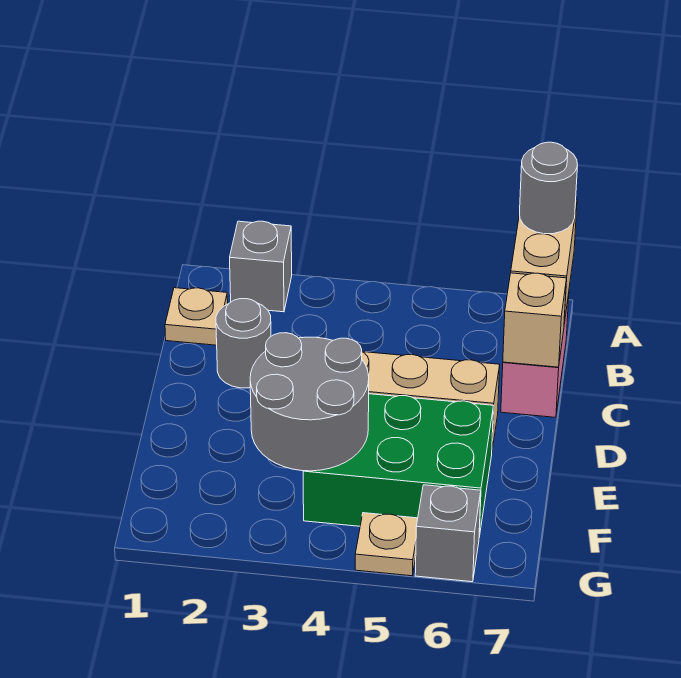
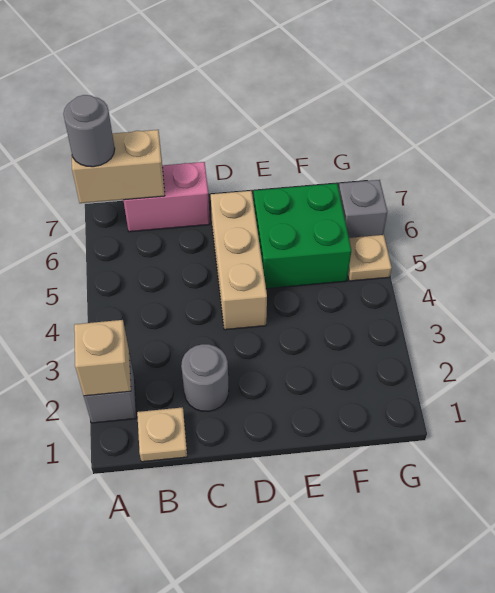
tan brick C7 level 2 -> tan brick A2 level 2
grey round brick E3:F4 level 2 -> none
green brick E4:F6 level 1 -> green brick E5:F6 level 1

